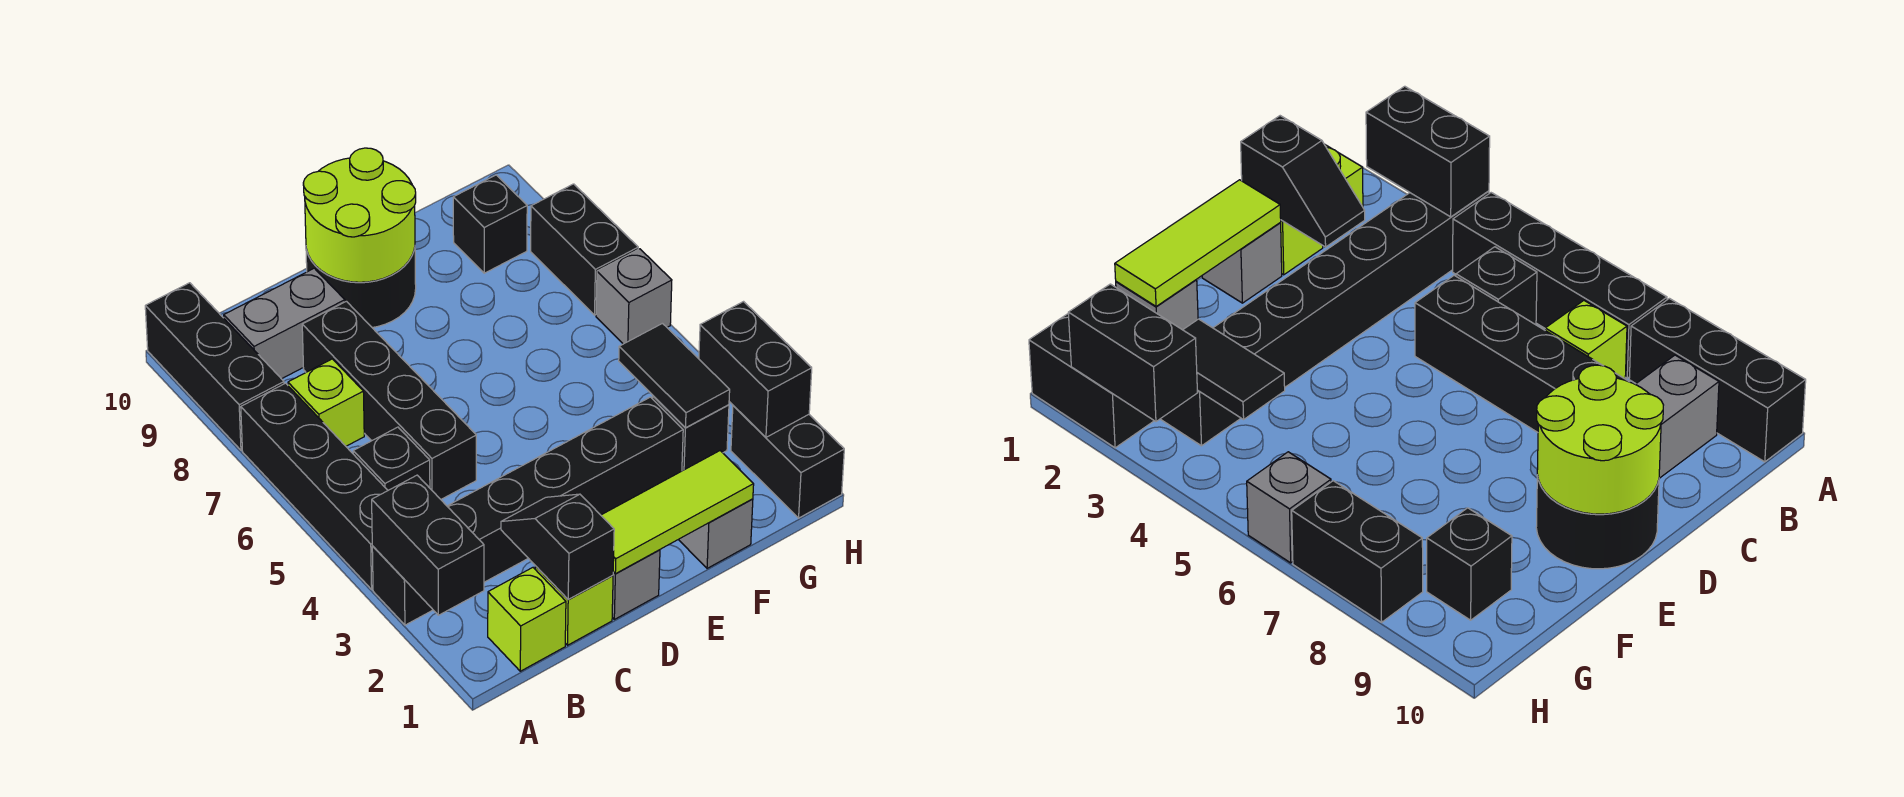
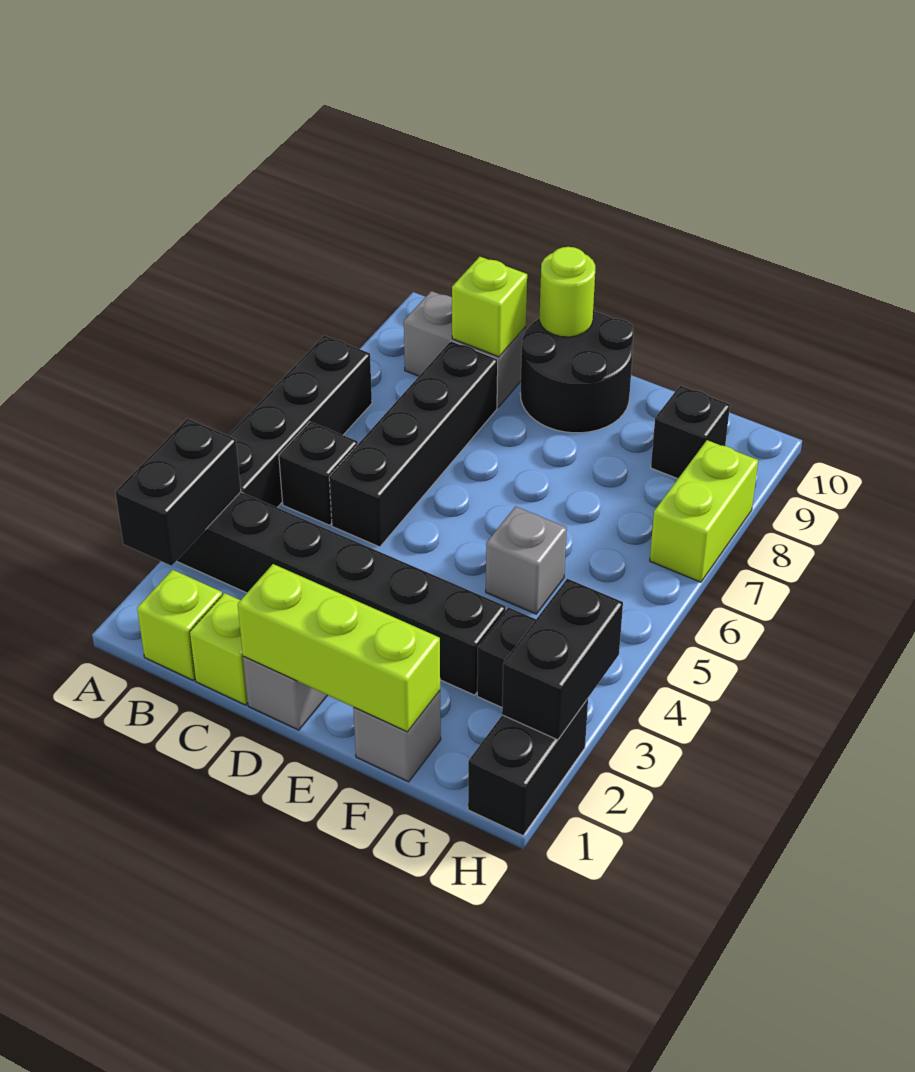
black brick A8:A10 level 1 -> none
lime brick B7 level 1 -> lime brick C9 level 2
black slope C1:C2 level 2 top 1 -> none
lime tile D1:F1 level 2 -> lime brick D1:F1 level 2
lime round brick D9:E10 level 2 -> lime round brick D10 level 2
black tile G3:G4 level 2 -> none
grey brick H6 level 1 -> grey brick F5 level 1
black brick H7:H8 level 1 -> lime brick H7:H8 level 1

